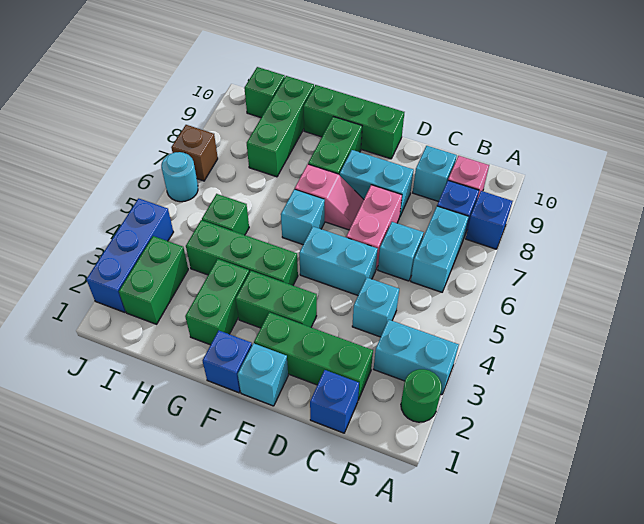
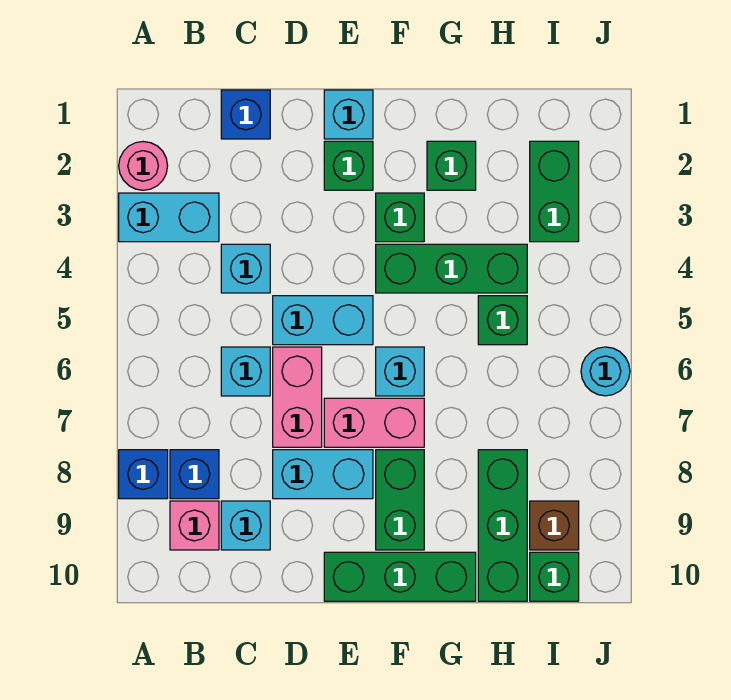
green round brick A2 level 1 -> pink round brick A2 level 1
cyan brick B6:B7 level 1 -> none
green brick C2:E2 level 1 -> green brick E2 level 1
green brick E3:F3 level 1 -> green brick F3 level 1
pink slope E7:F7 level 1 top F -> pink brick E7:F7 level 1
blue brick F1 level 1 -> none
green brick G2:G3 level 1 -> green brick G2 level 1
blue brick J2:J4 level 1 -> none
brown brick J7 level 1 -> brown brick I9 level 1

